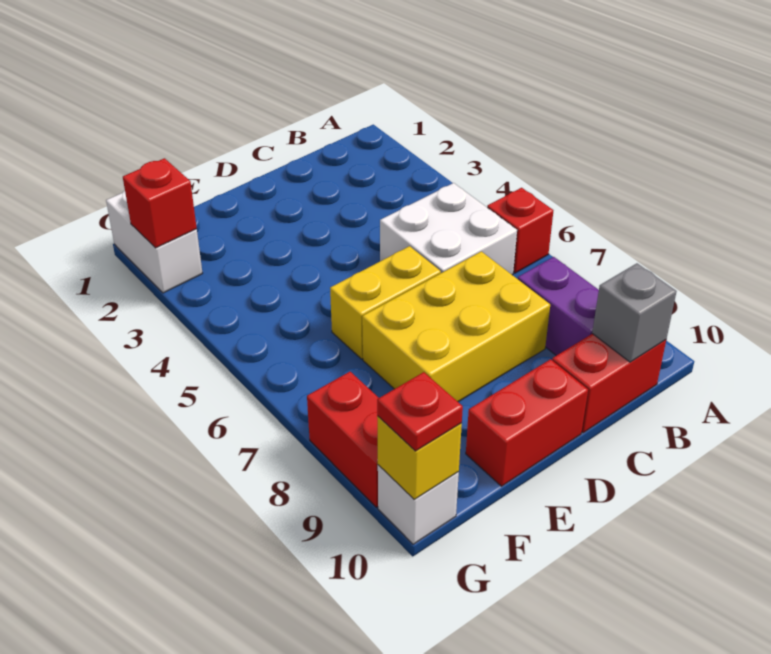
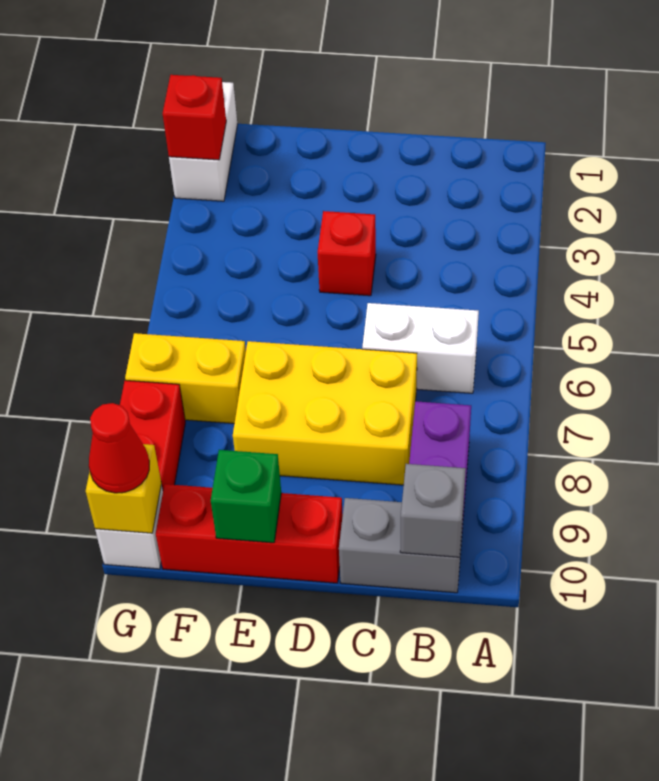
red brick A6 level 1 -> red brick D4 level 1
white brick B5:C6 level 1 -> white brick B6:C6 level 1
red brick B10:C10 level 1 -> grey brick B10:C10 level 1
yellow brick D6:E6 level 1 -> yellow brick F7:G7 level 1
red brick D10:E10 level 1 -> red brick D10:F10 level 1
none -> green brick E10 level 2
red plate G10 level 3 -> red cone G10 level 3

